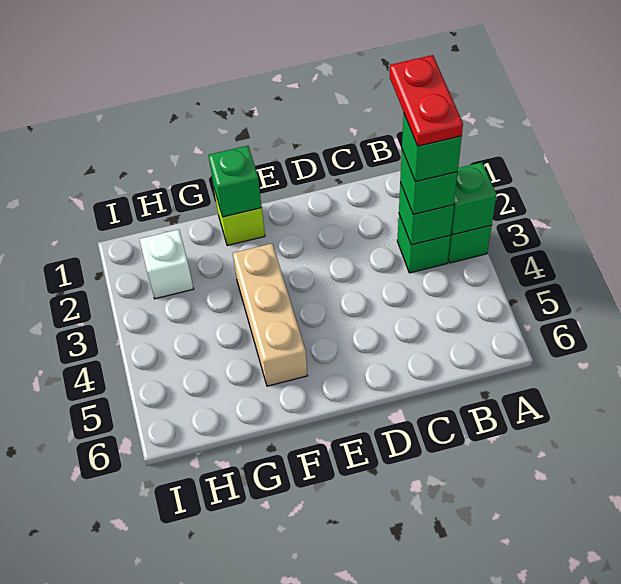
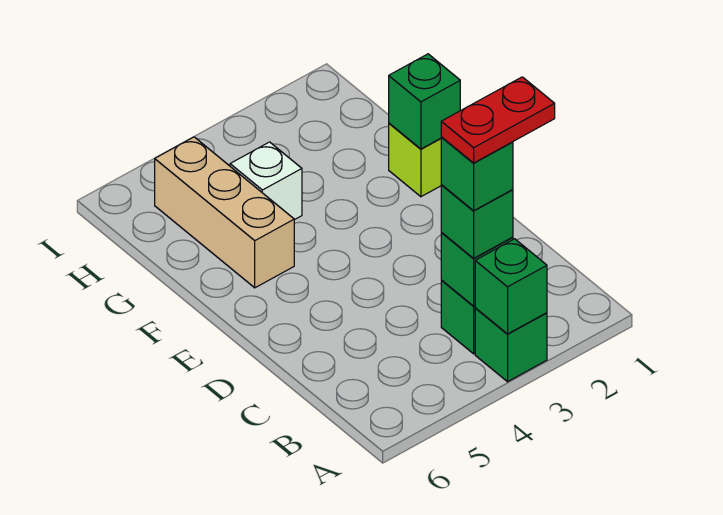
tan brick F3:F5 level 1 -> tan brick F5:H5 level 1
white brick H2 level 1 -> white brick G4 level 1

